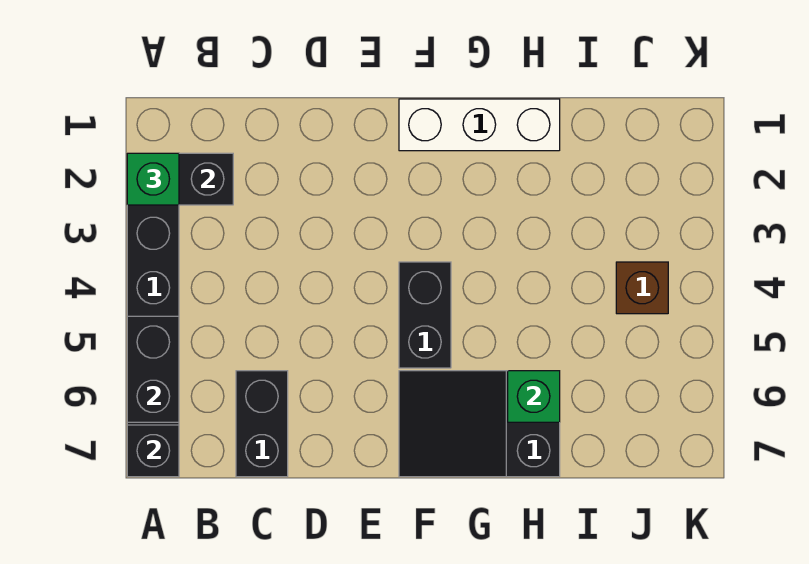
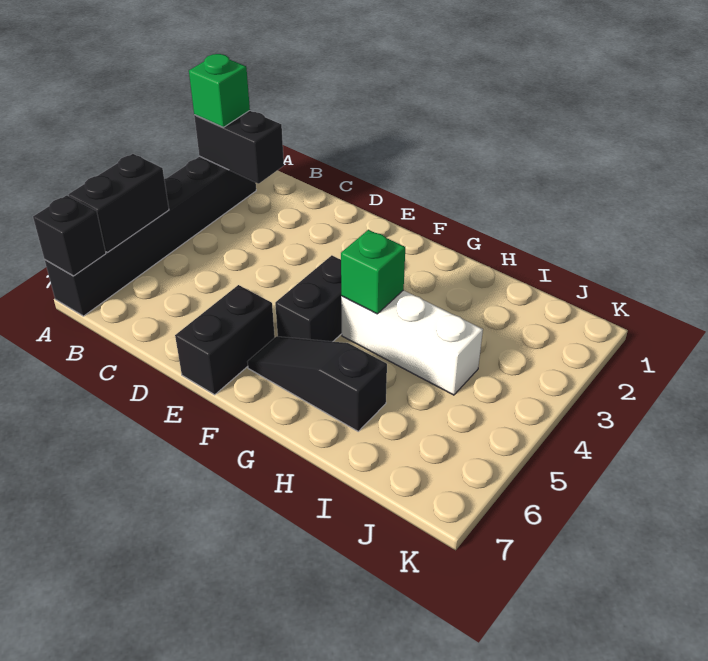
black brick C6:C7 level 1 -> black brick E6:E7 level 1
white brick F1:H1 level 1 -> white brick G4:I4 level 1
black slope F6:H7 level 1 top H -> black slope F6:H6 level 1 top H
green brick H6 level 2 -> green brick G4 level 2
brown brick J4 level 1 -> none

